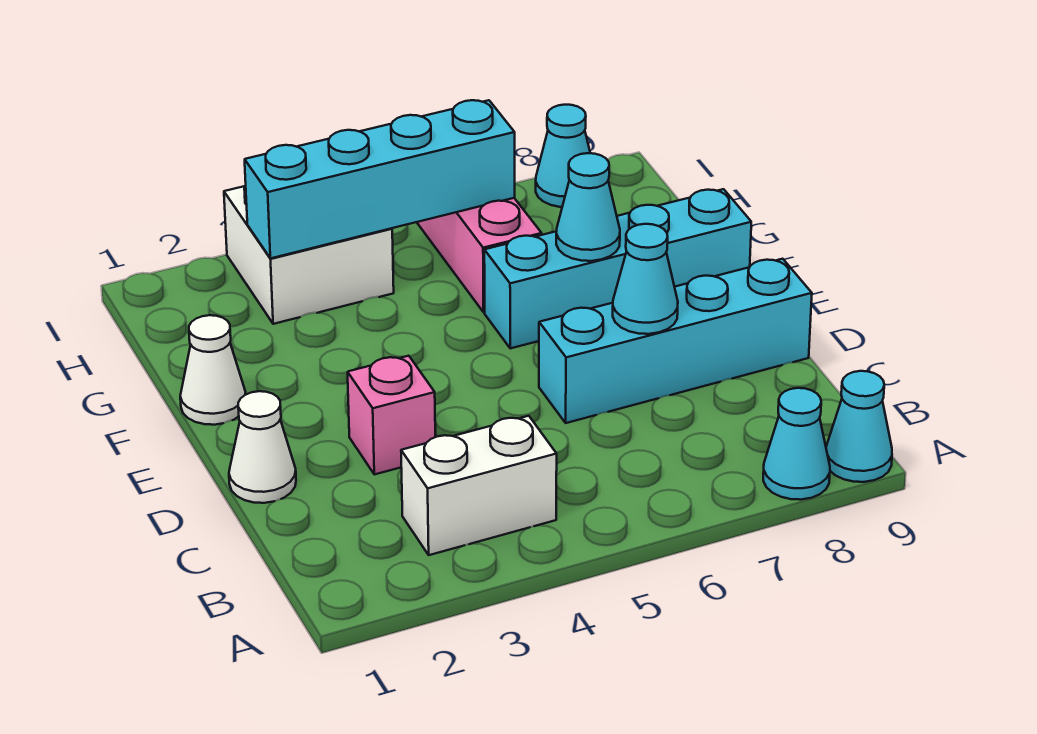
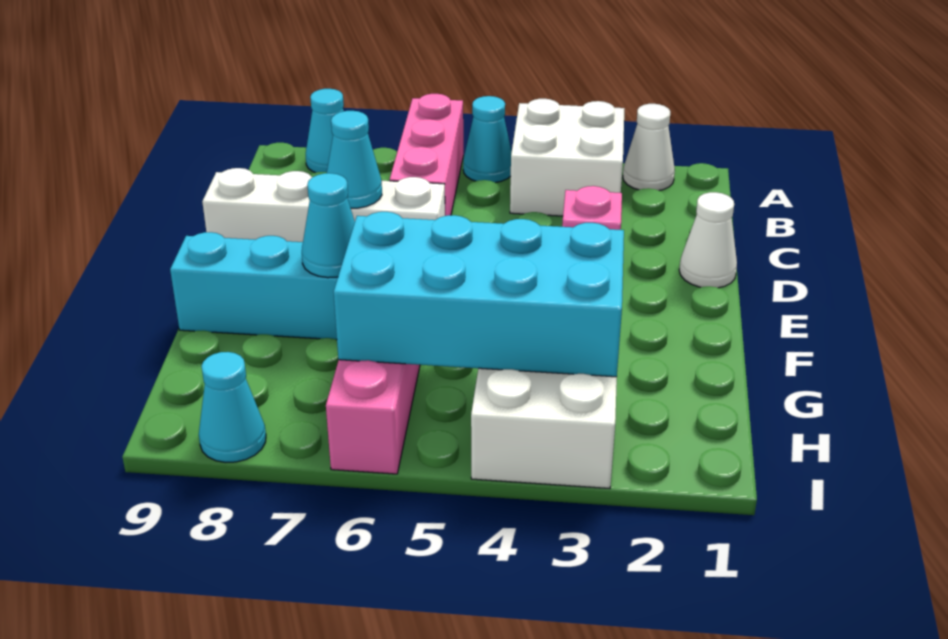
none -> pink brick A6:C6 level 1
cyan cone A9 level 1 -> cyan cone A5 level 1
white brick B3:B4 level 1 -> white brick A3:B4 level 1
cyan brick D6:D9 level 1 -> white brick D6:D9 level 1
white cone F1 level 1 -> white cone A2 level 1
cyan brick H3:H6 level 2 -> cyan brick G3:H6 level 2

